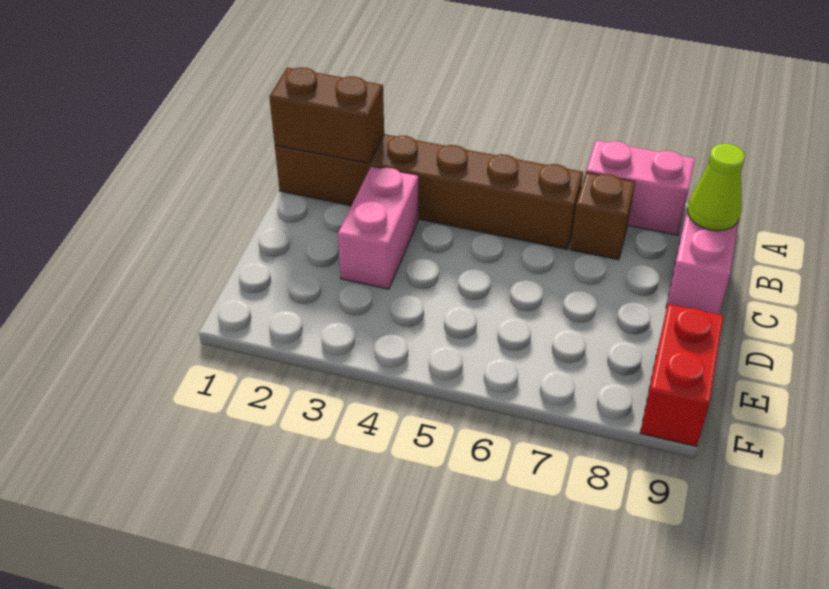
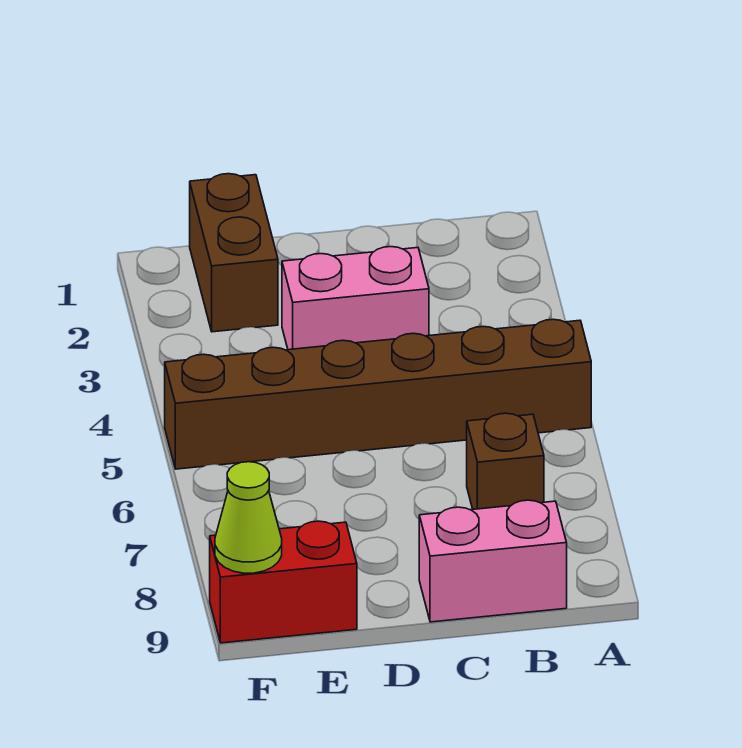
pink brick A7:A8 level 1 -> none
brown brick B1:B6 level 1 -> brown brick A5:F5 level 1
brown brick B1:B2 level 2 -> brown brick E1:E2 level 1
lime cone B9 level 2 -> lime cone F9 level 2

